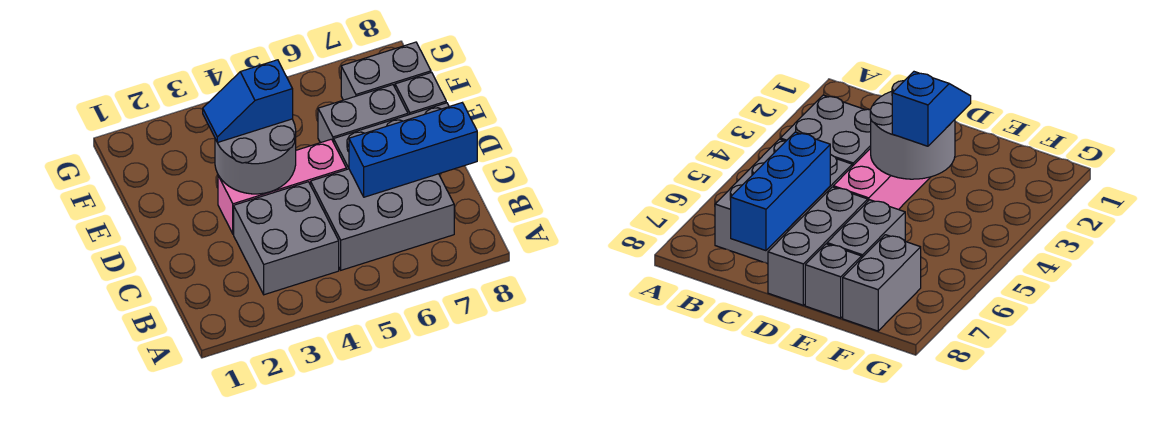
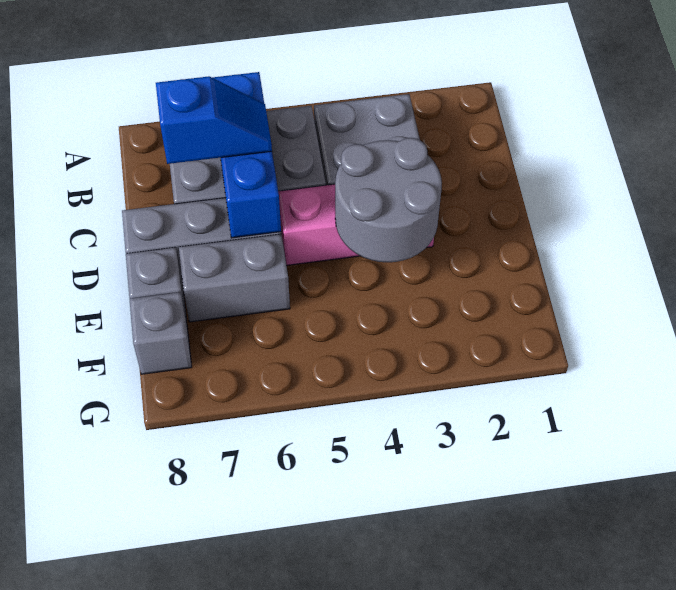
blue brick C6:C8 level 2 -> blue brick B6:D6 level 2
blue slope E3:E4 level 3 top 4 -> blue slope C6:C7 level 3 top 7
grey brick F7:F8 level 1 -> grey brick F8 level 1

